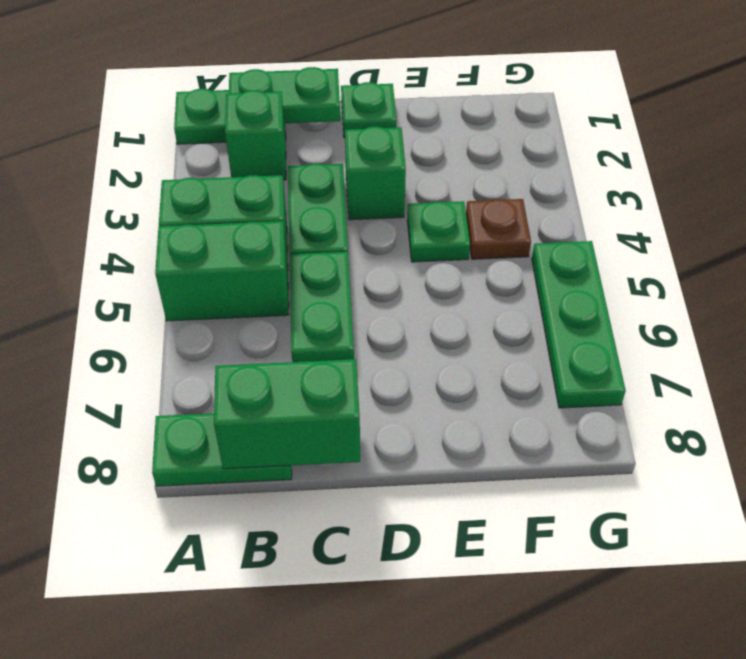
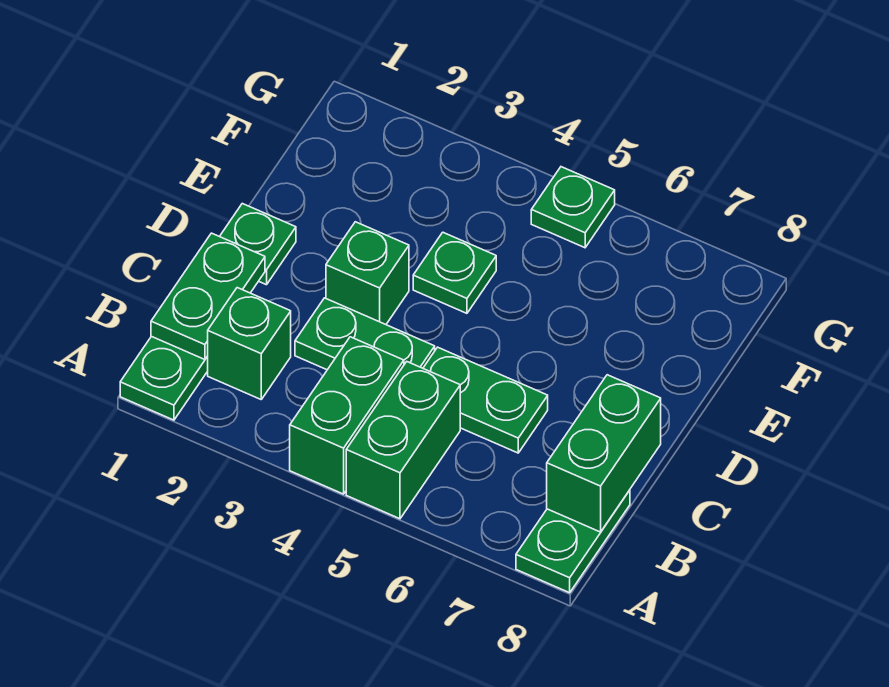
brown plate F4 level 1 -> none
green plate G5:G7 level 1 -> green plate G5 level 1

